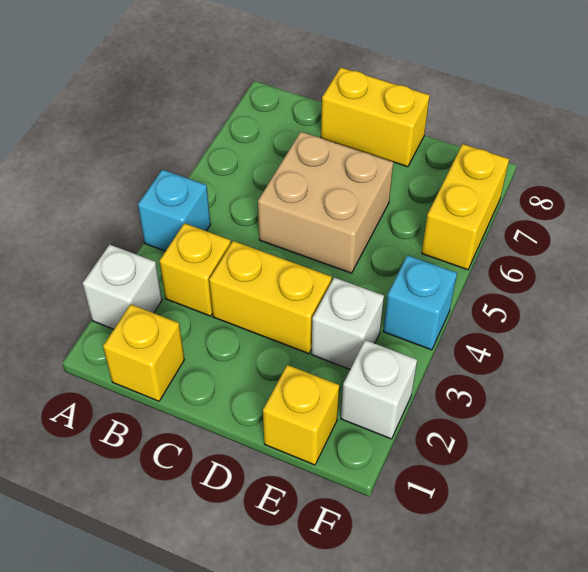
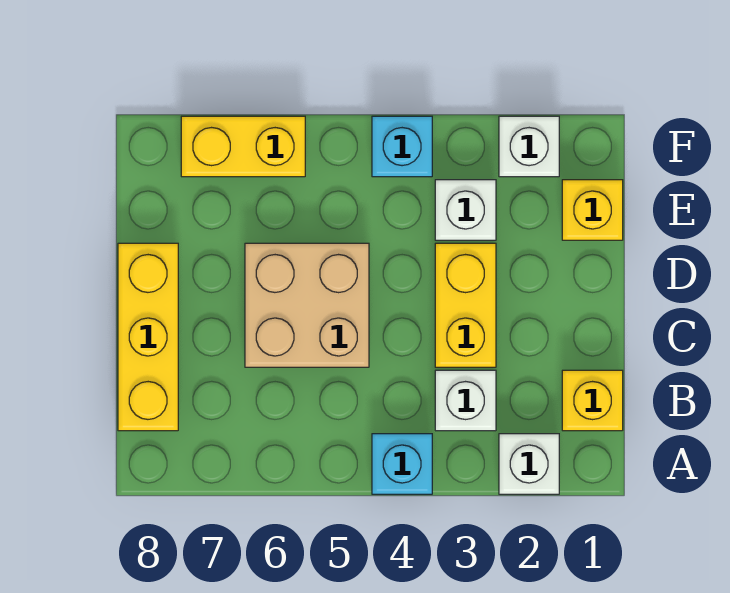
yellow brick B3 level 1 -> white brick B3 level 1
yellow brick C8:D8 level 1 -> yellow brick B8:D8 level 1

